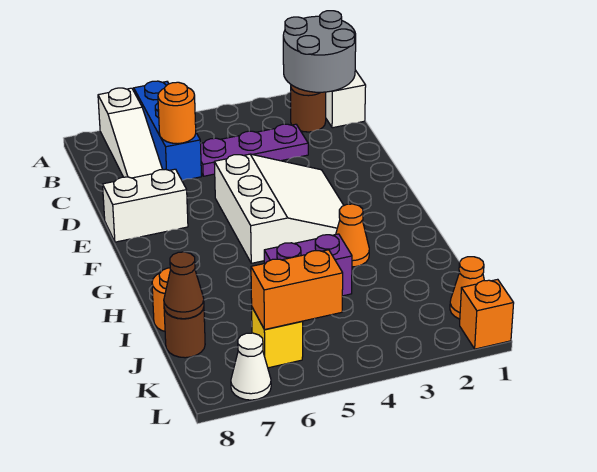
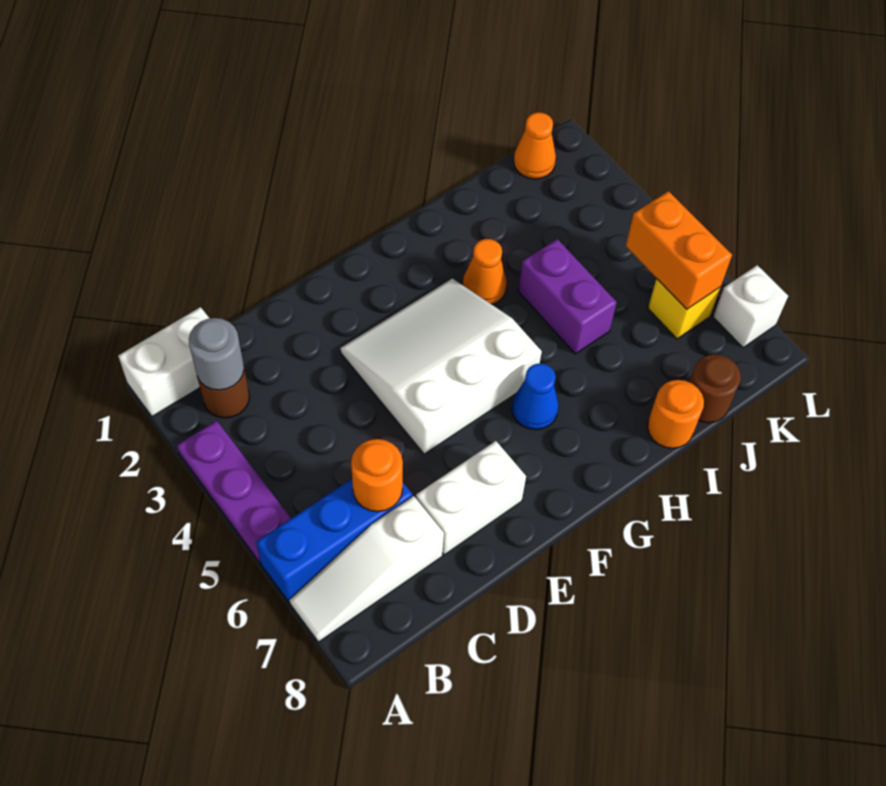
grey round brick A1:B2 level 2 -> grey round brick B2 level 2
white slope A7:C7 level 1 top A -> white slope A7:C7 level 1 top C
purple plate C3:C5 level 1 -> purple plate A3:A5 level 1
white brick E7:E8 level 1 -> white brick D7:E7 level 1
none -> blue cone G6 level 1
brown cone J8 level 2 -> none
orange brick L1 level 1 -> none
white cone L7 level 1 -> white brick L7 level 1

